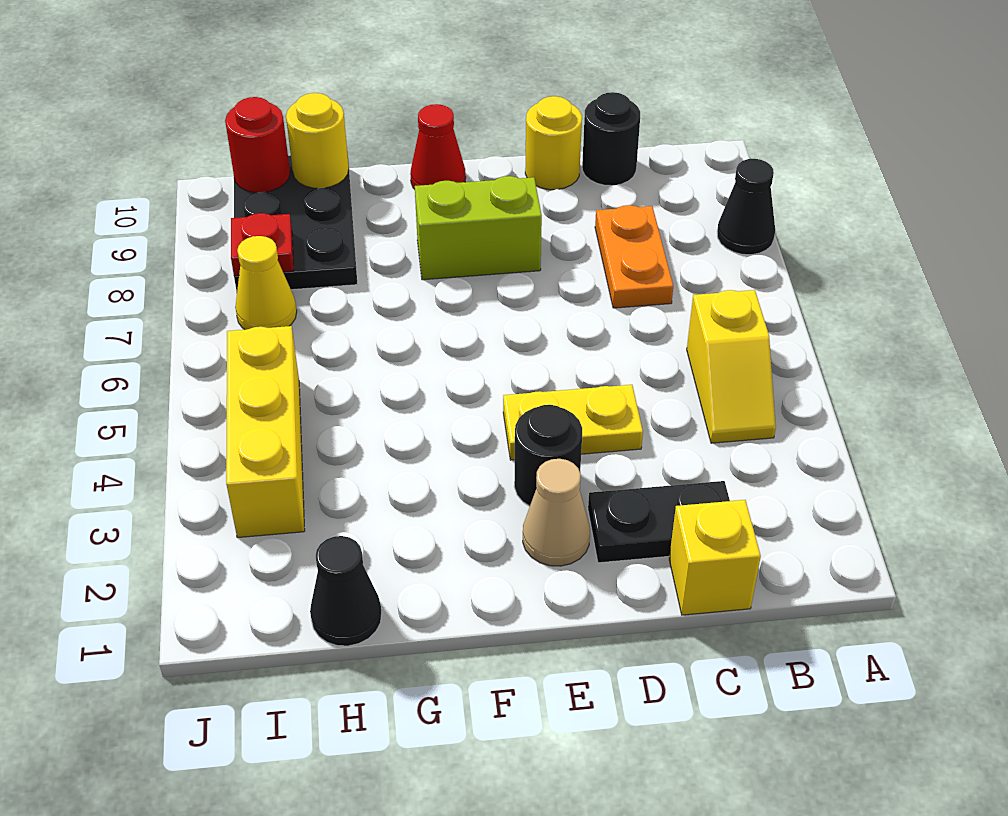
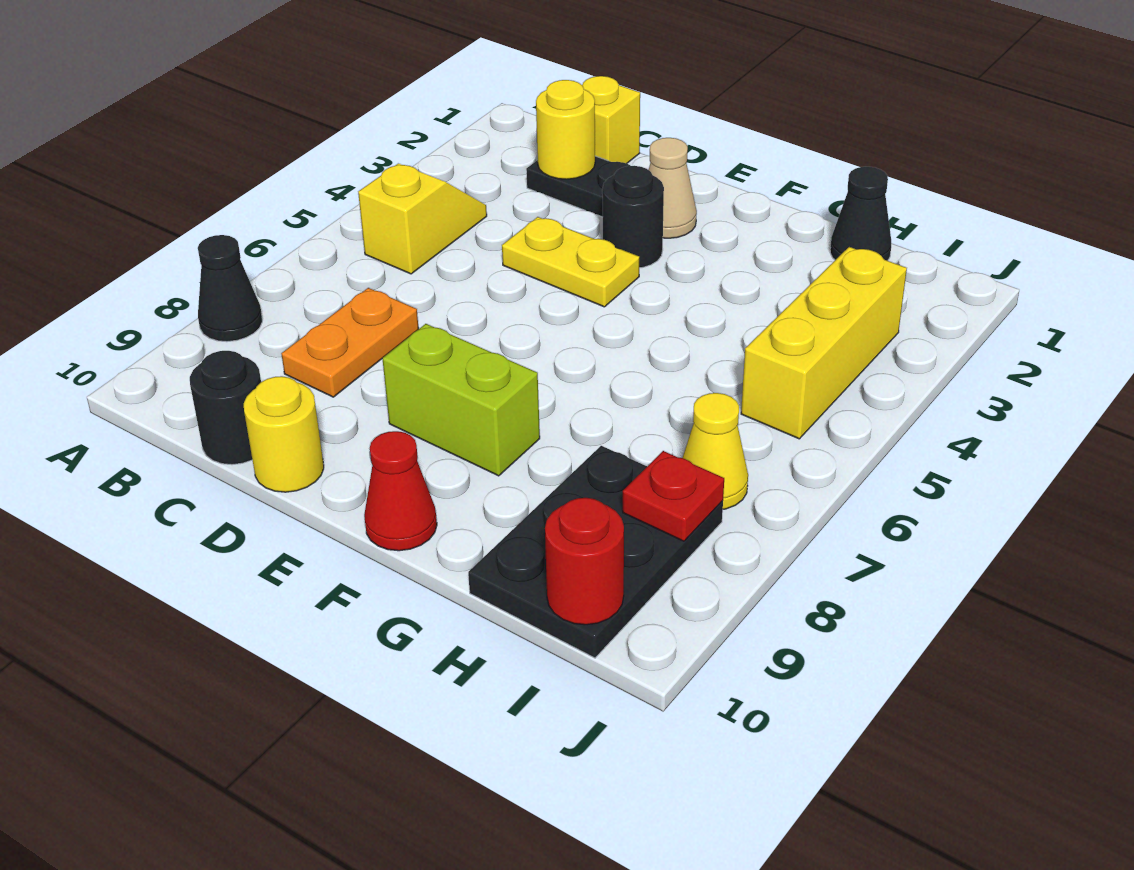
yellow round brick H10 level 2 -> yellow round brick C2 level 2

